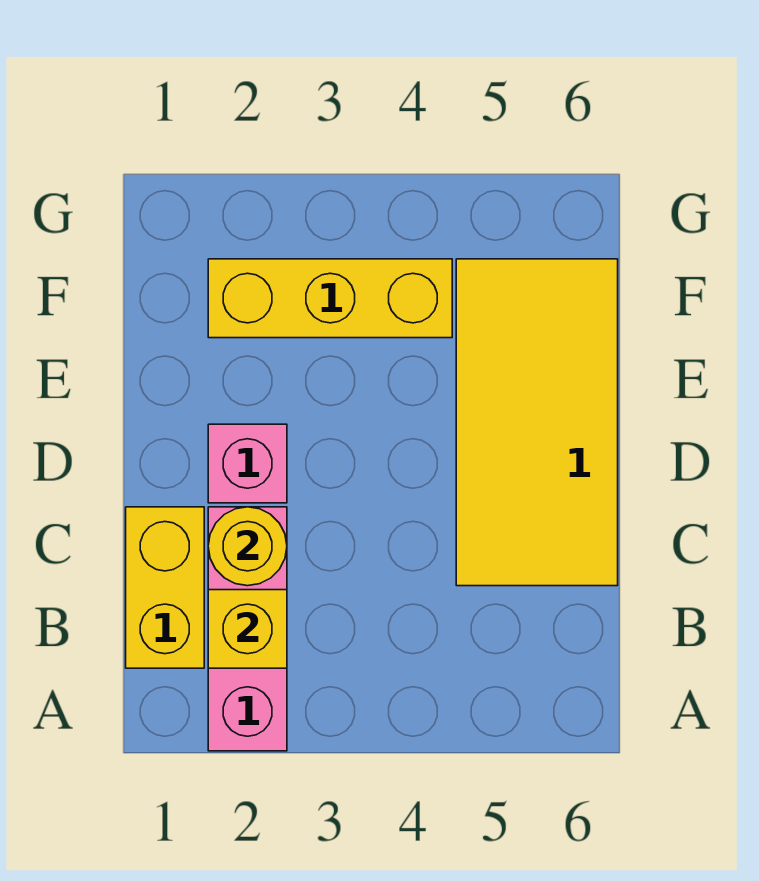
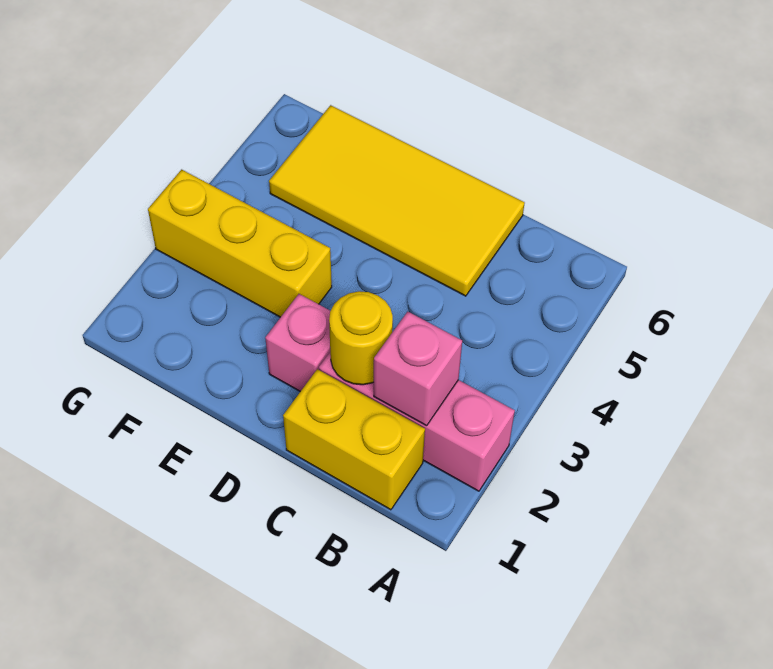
yellow brick B2 level 2 -> pink brick B2 level 2
yellow brick F2:F4 level 1 -> yellow brick E3:G3 level 1

